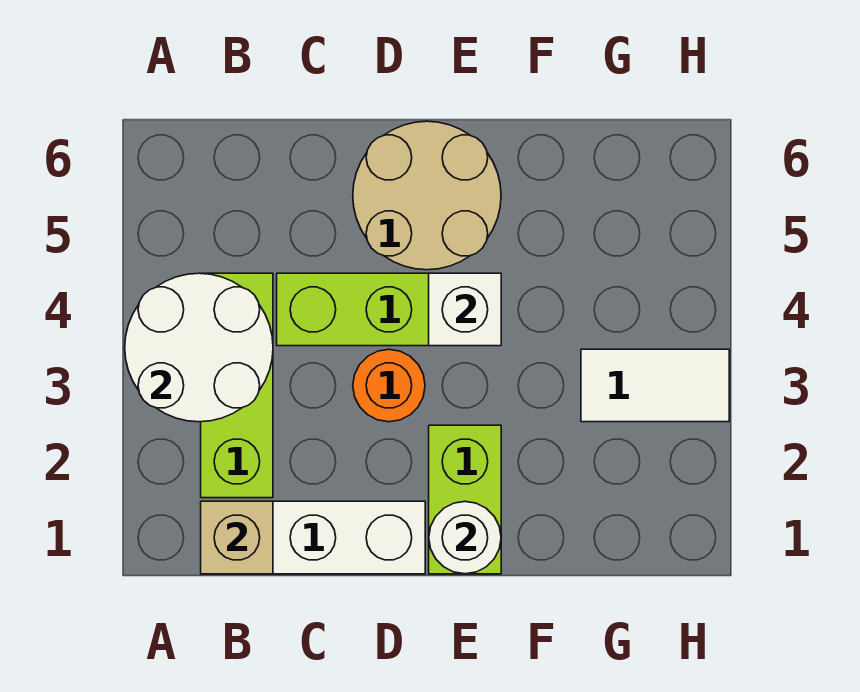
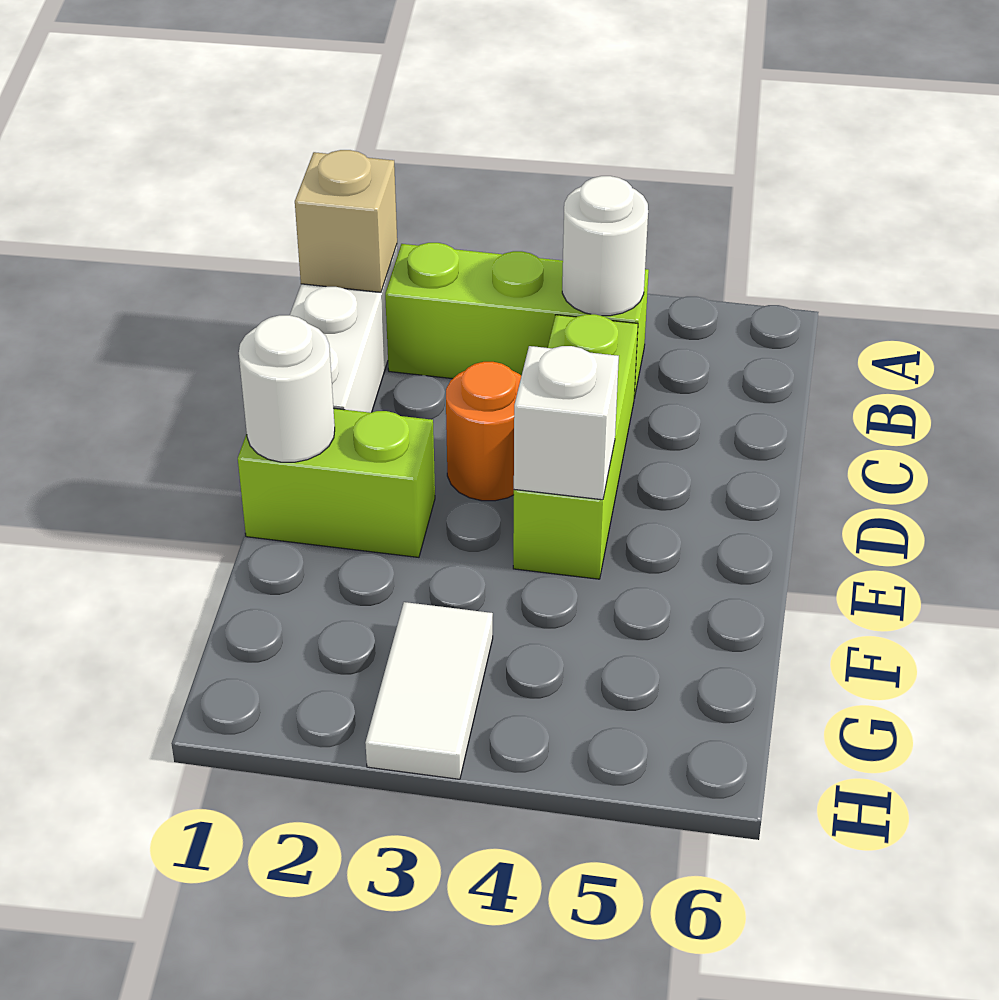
white round brick A3:B4 level 2 -> white round brick B4 level 2
tan round brick D5:E6 level 1 -> none

